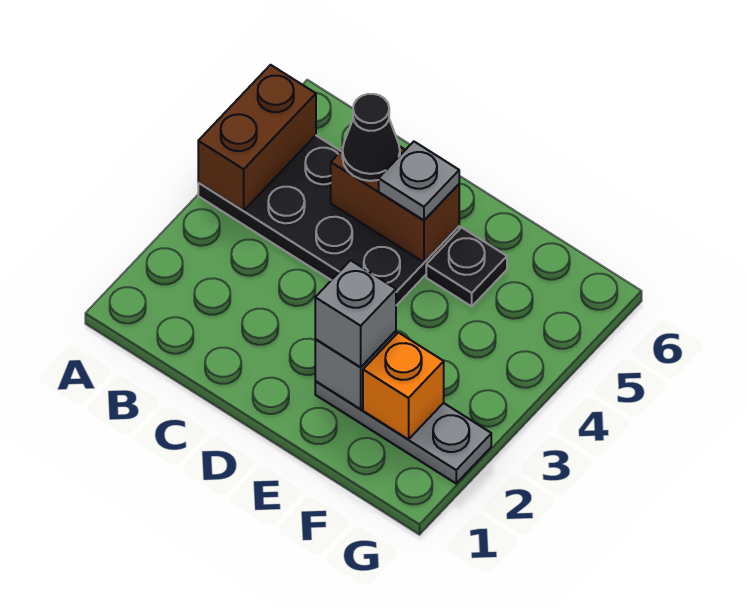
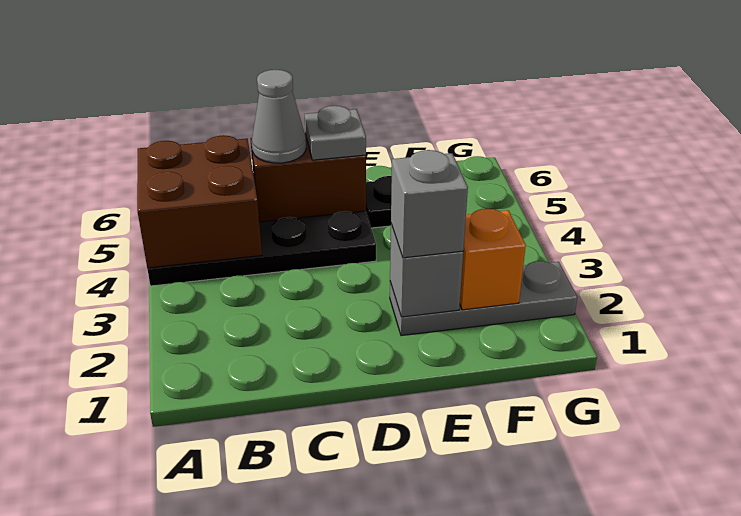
brown brick A4:A5 level 2 -> brown brick A4:B5 level 2
black cone C5 level 3 -> grey cone C5 level 3

